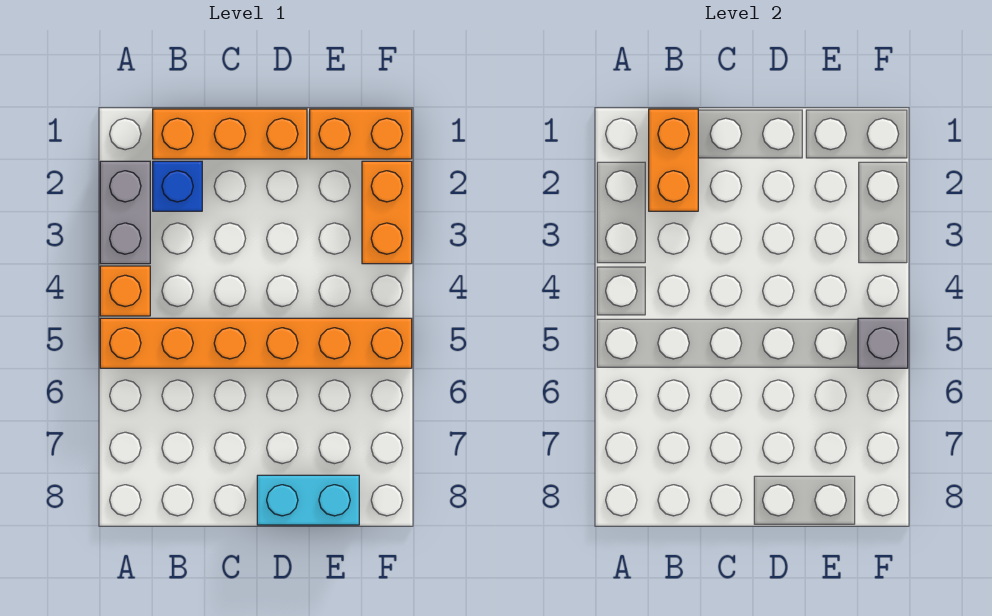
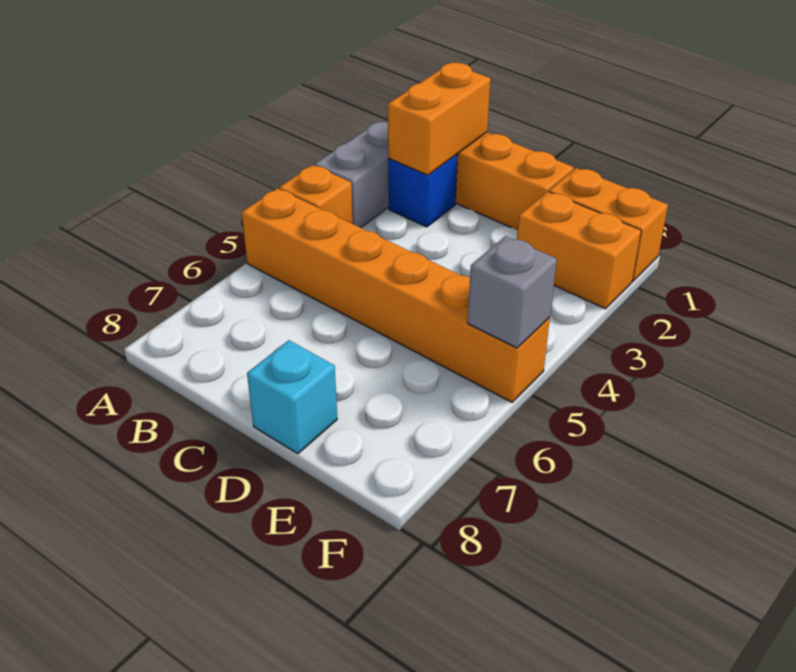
cyan brick D8:E8 level 1 -> cyan brick D8 level 1
orange brick F2:F3 level 1 -> orange brick E2:F2 level 1

